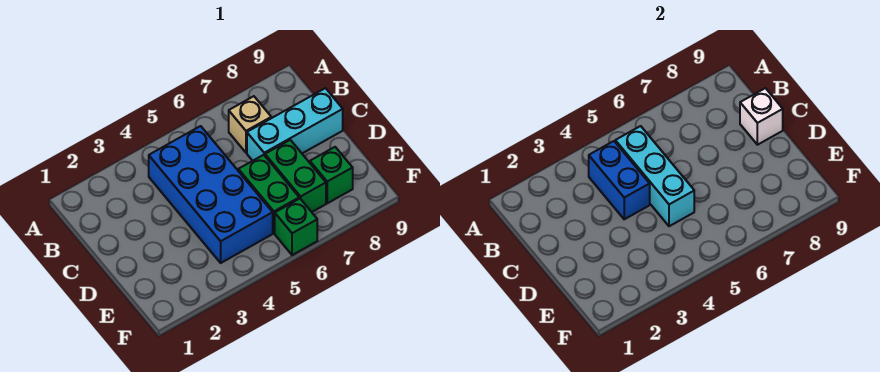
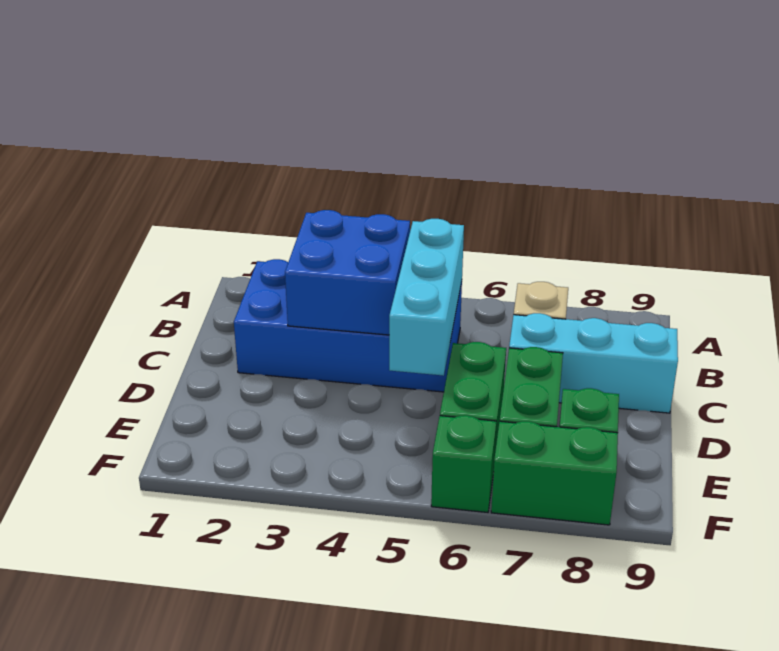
blue brick B4:E5 level 1 -> blue brick B2:C5 level 1
blue brick B4:C4 level 2 -> blue brick B3:C4 level 2
white brick C9 level 2 -> none
none -> green brick F7:F8 level 1

